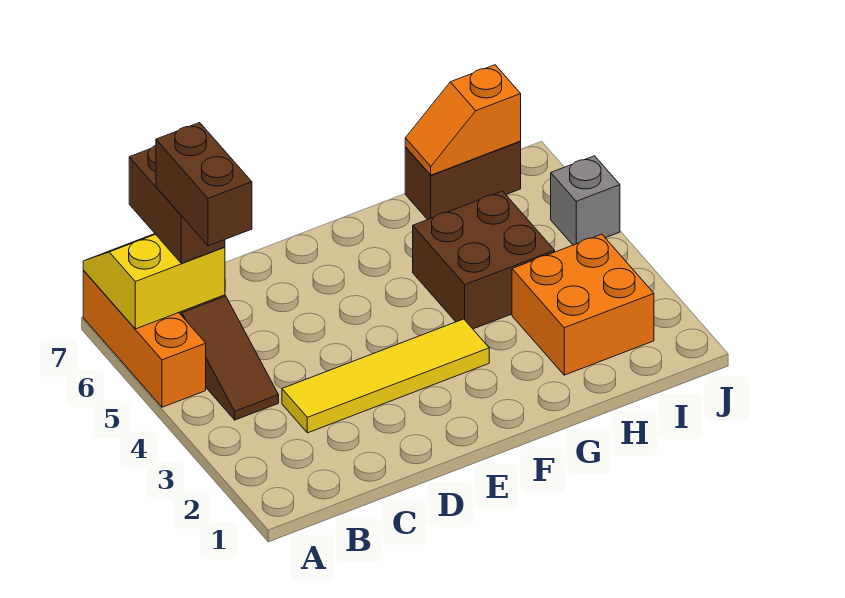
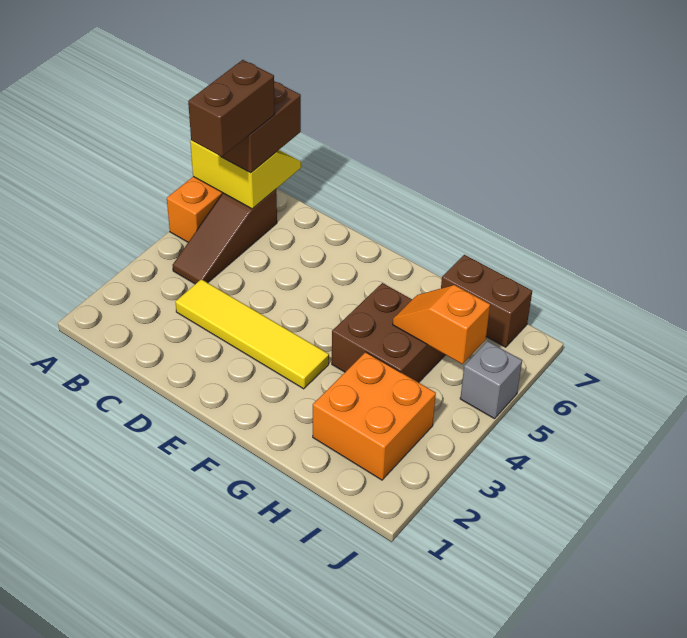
orange slope H7:I7 level 2 top I -> orange slope H5:I5 level 2 top I

